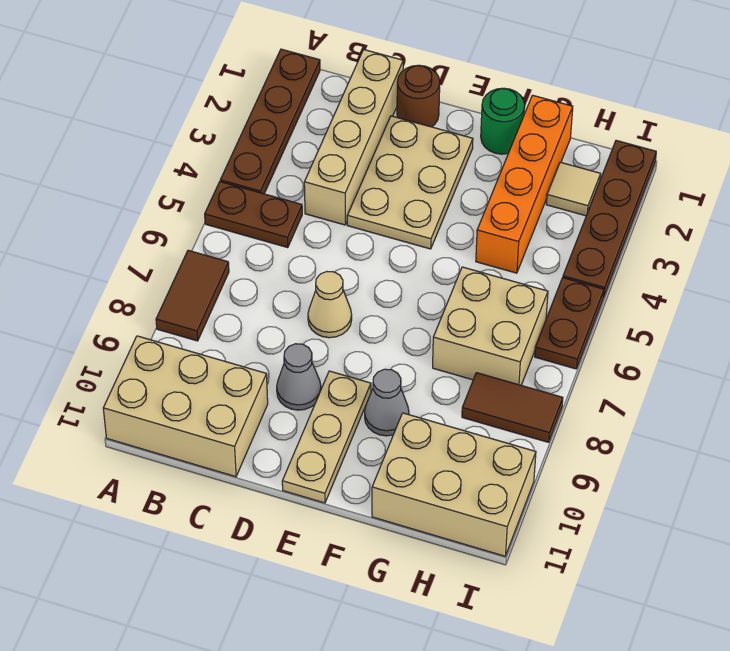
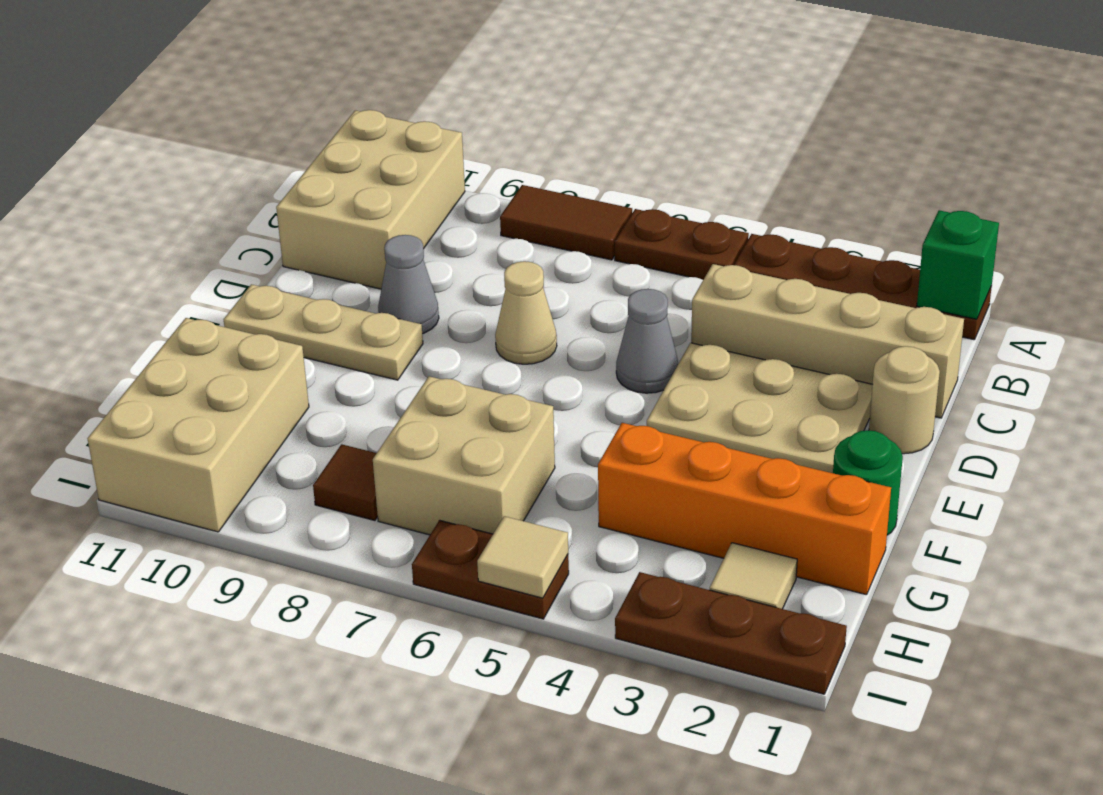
none -> green brick A1 level 2
brown plate A5:B5 level 1 -> brown plate A5:A6 level 1
brown round brick D1 level 1 -> tan round brick D1 level 1
grey cone F9 level 1 -> grey cone D5 level 1
brown tile H8:I8 level 1 -> brown tile H8 level 1
brown plate I1:I4 level 1 -> brown plate I1:I3 level 1
none -> tan tile I5 level 2

